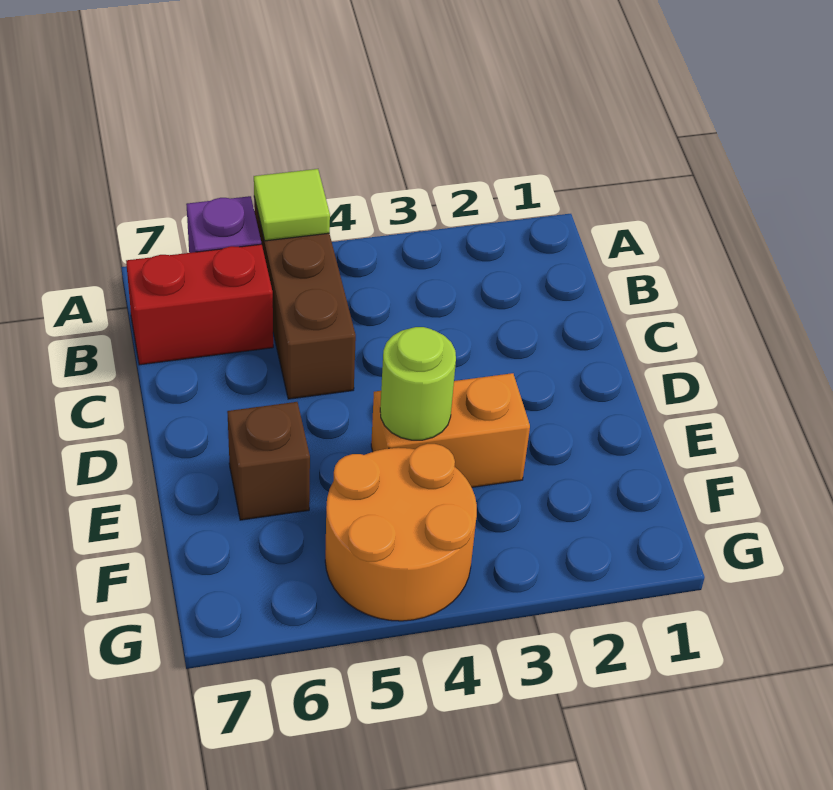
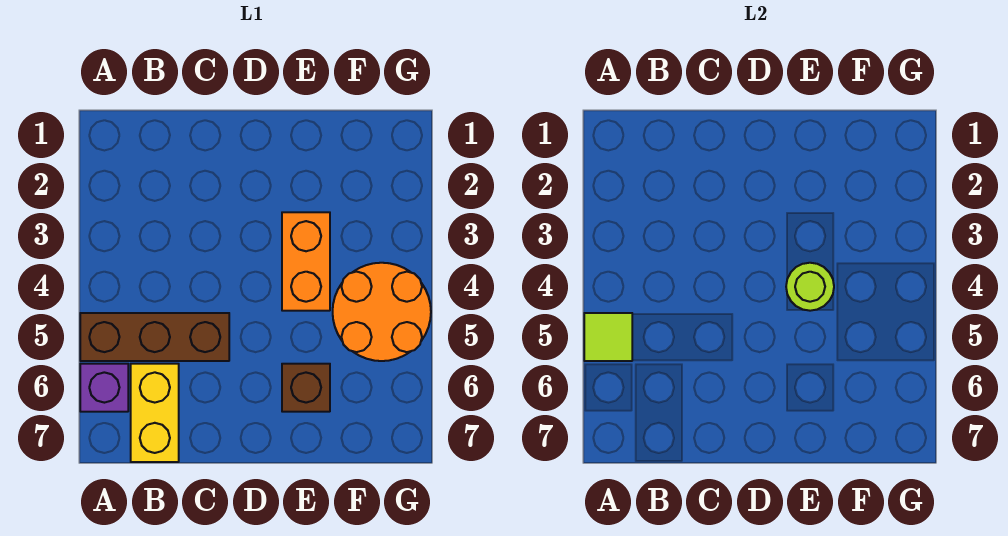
red brick B6:B7 level 1 -> yellow brick B6:B7 level 1

